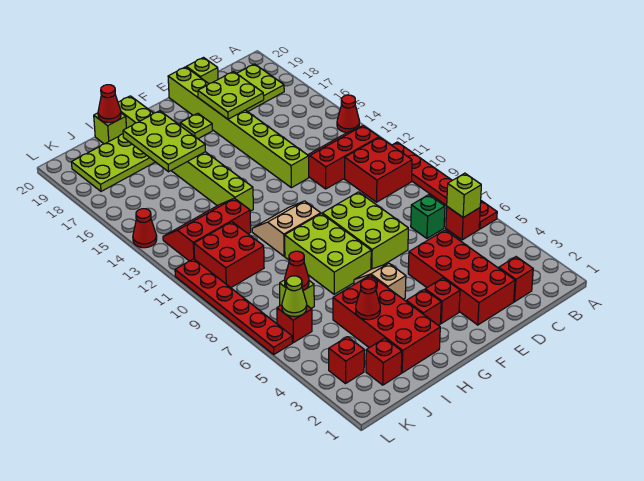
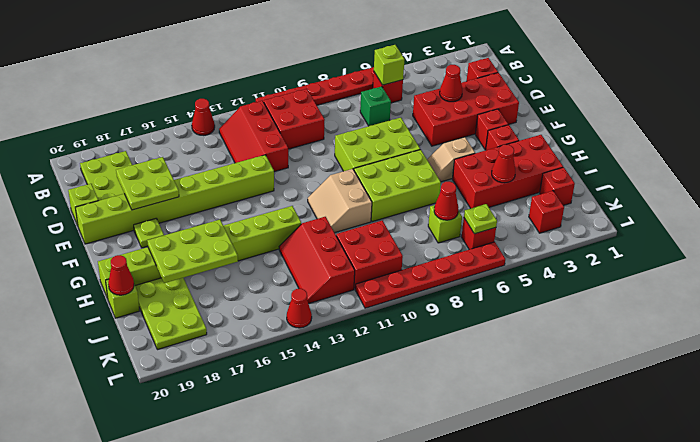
none -> red cone D4 level 2
lime cone K6 level 2 -> lime plate K6 level 2

